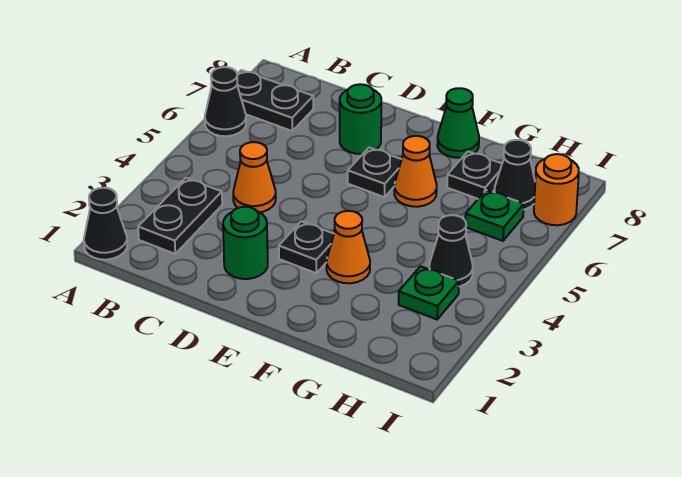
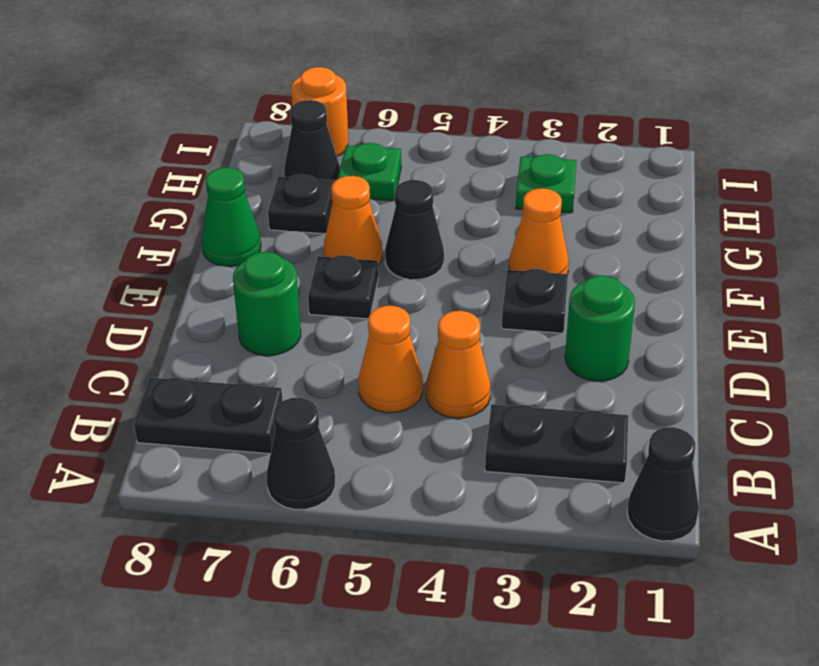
black plate A7:B7 level 1 -> black plate B7:B8 level 1
none -> orange cone C5 level 1
black cone H4 level 1 -> black cone F5 level 1

